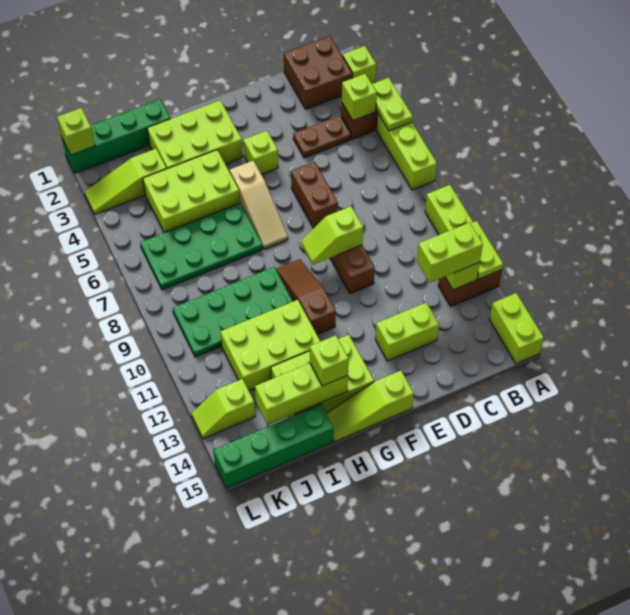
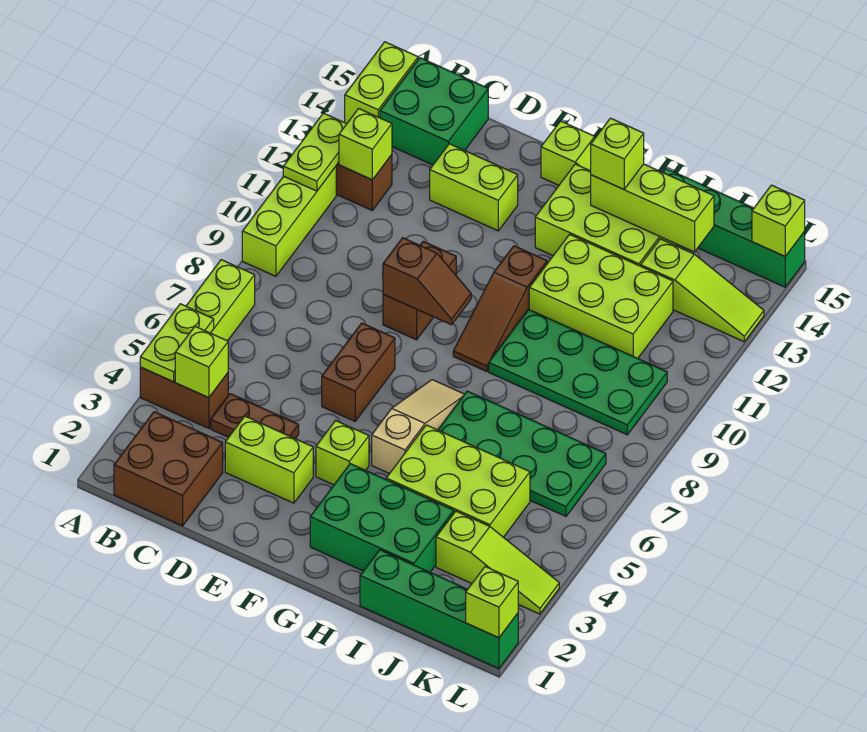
lime brick A2 level 1 -> lime brick L15 level 2
lime brick B12:C12 level 3 -> lime brick D3:E3 level 1
none -> green brick B14:C15 level 1
lime slope E9:F9 level 2 top E -> brown slope E9:F9 level 2 top E
lime brick G2:I3 level 1 -> green brick G2:I3 level 1
lime slope K13:L13 level 1 top K -> lime slope J13:L13 level 1 top J

